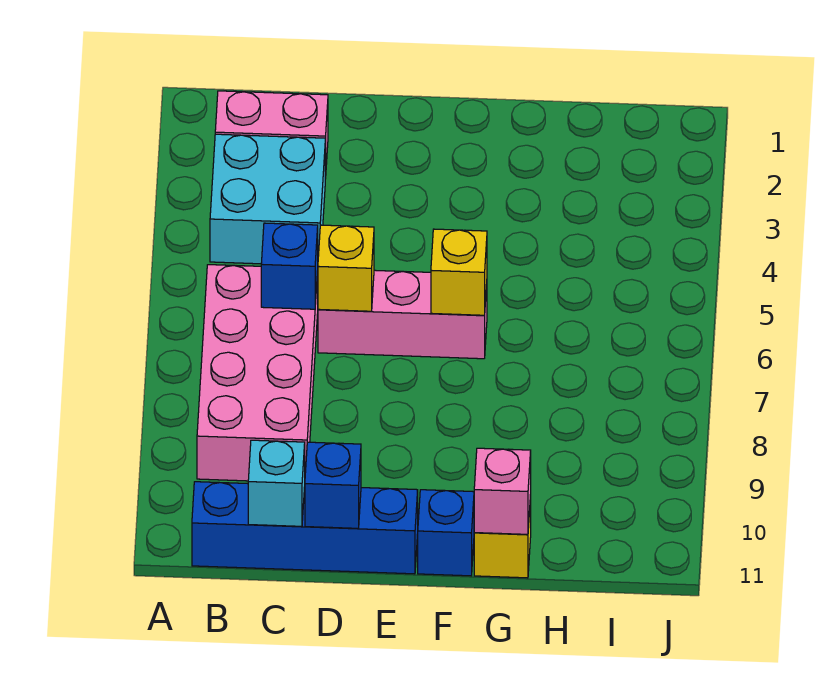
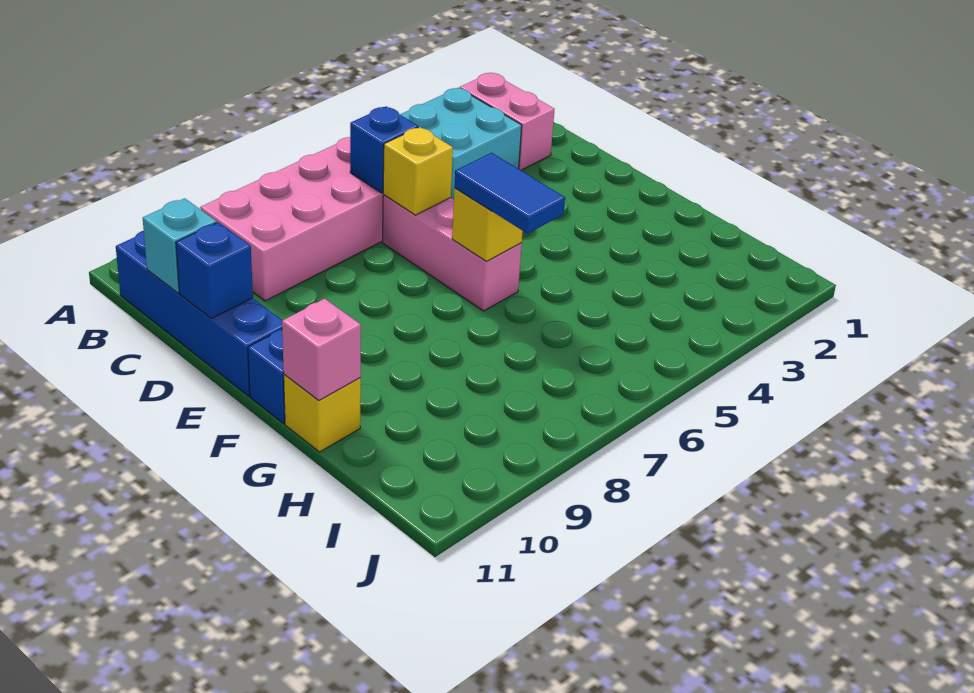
none -> blue tile F6:G6 level 3

